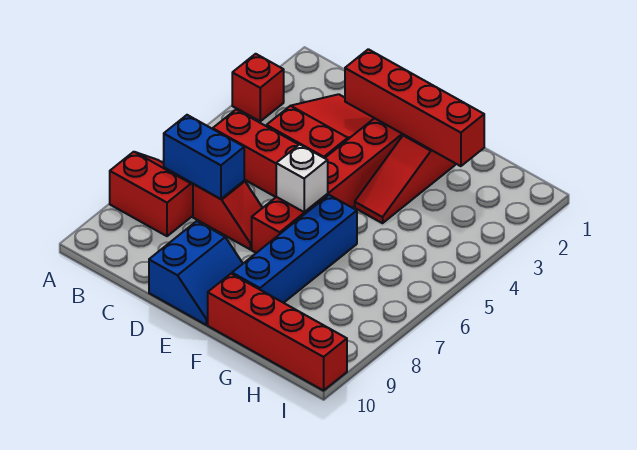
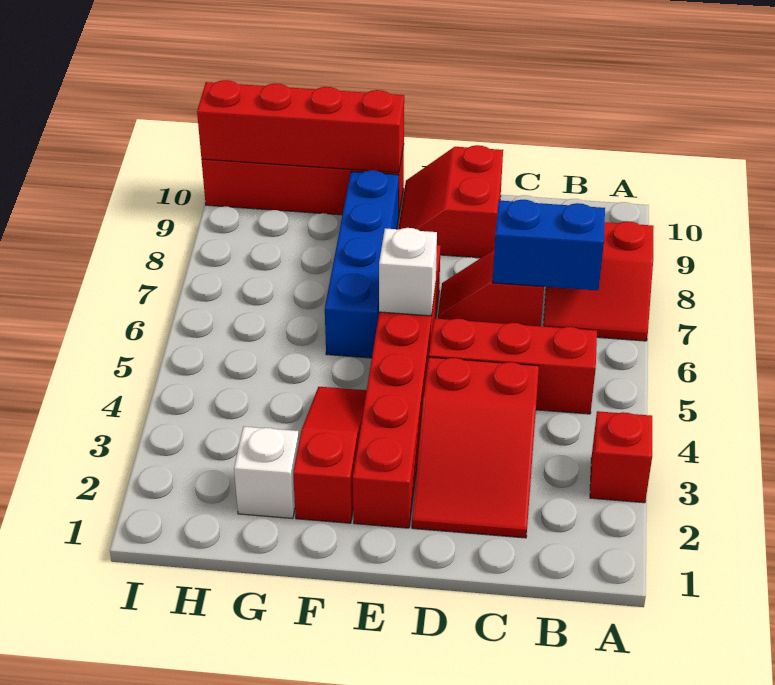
red brick D2:G2 level 2 -> red brick F10:I10 level 2
blue slope D9:E10 level 1 top D -> red slope D9:E10 level 1 top D
none -> white brick G2 level 1

